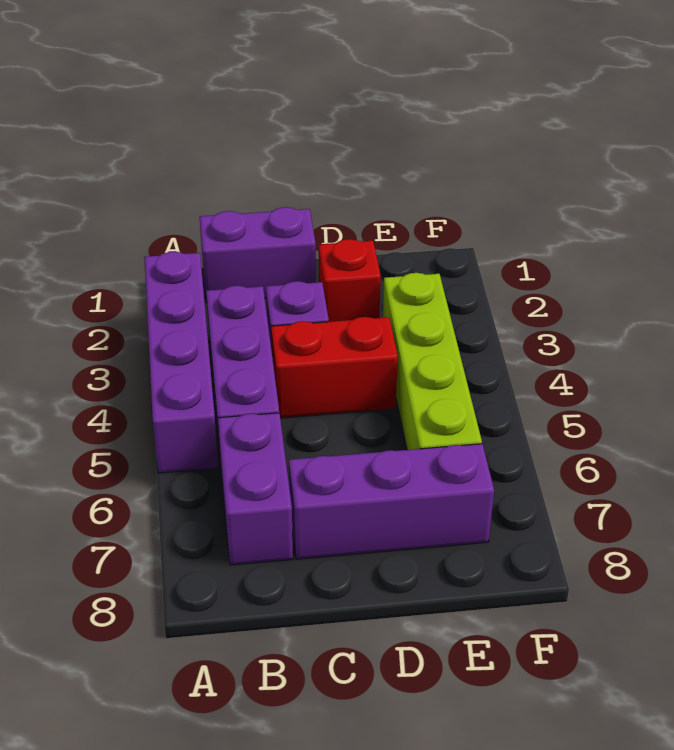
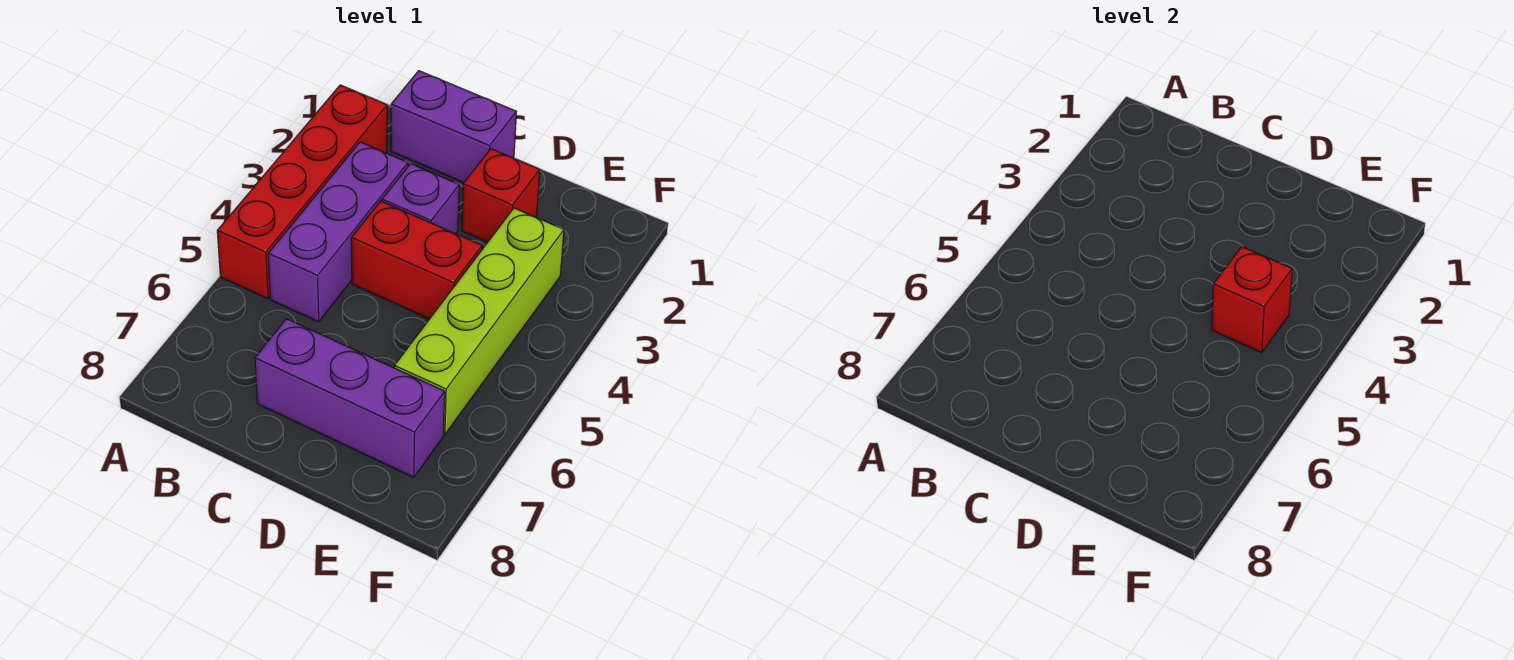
purple brick A2:A5 level 1 -> red brick A2:A5 level 1
purple brick B6:B7 level 1 -> none
none -> red brick E4 level 2

